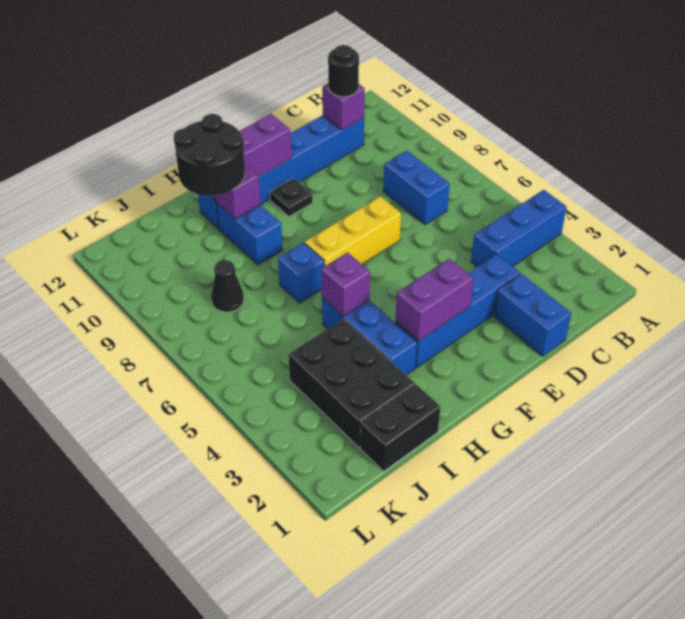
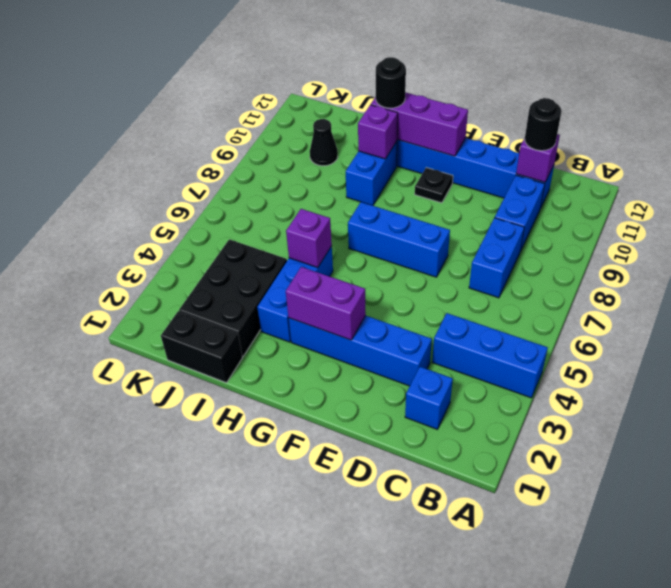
blue brick D1:D2 level 1 -> blue brick C9:C10 level 1
yellow brick E7:G7 level 1 -> blue brick E7:G7 level 1
blue brick H7 level 1 -> blue brick C2 level 1
black round brick H10:I11 level 3 -> black round brick H11 level 3
black cone J8 level 1 -> black cone J10 level 1

